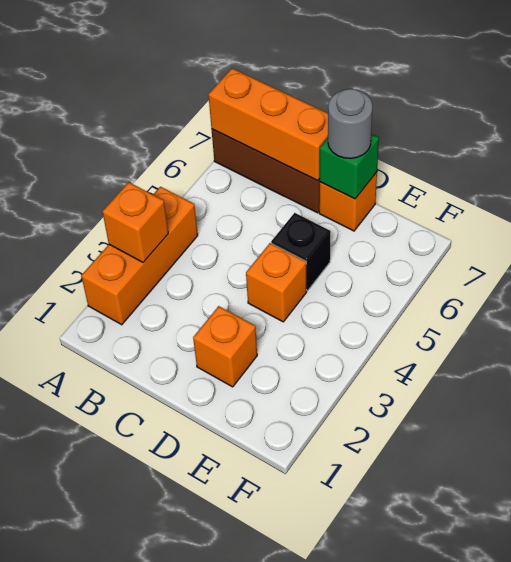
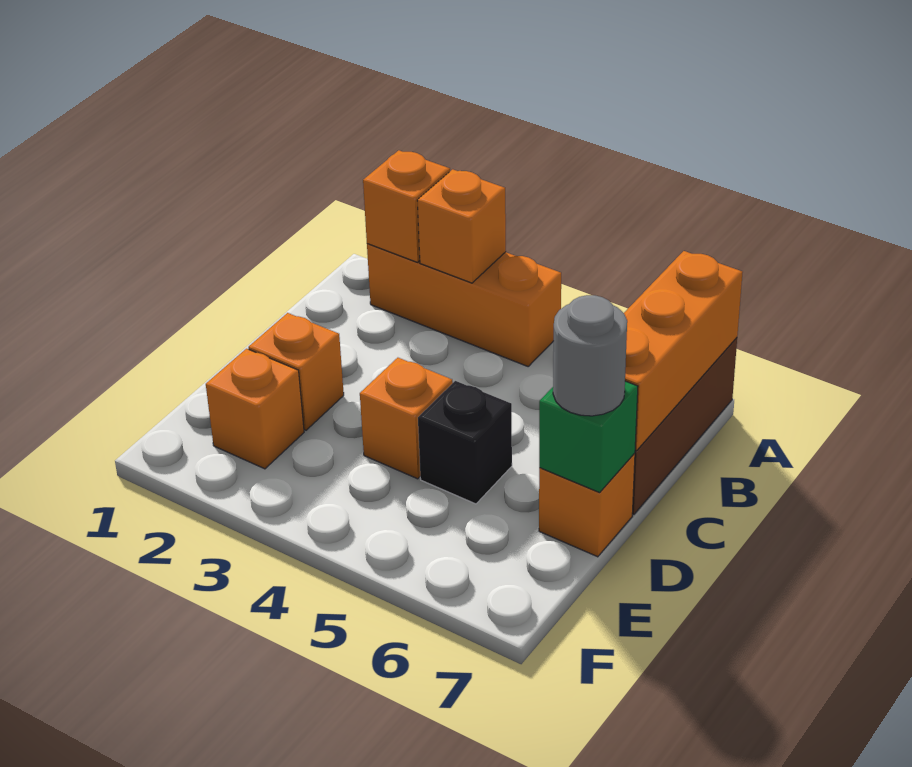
none -> orange brick A2 level 2
none -> orange brick E2 level 1

